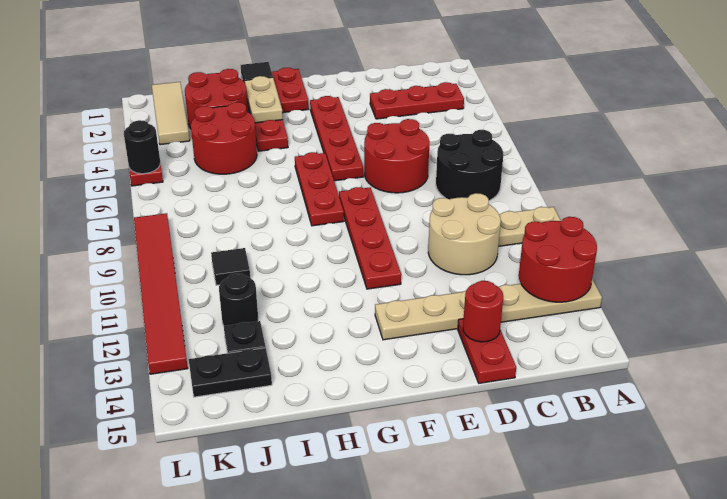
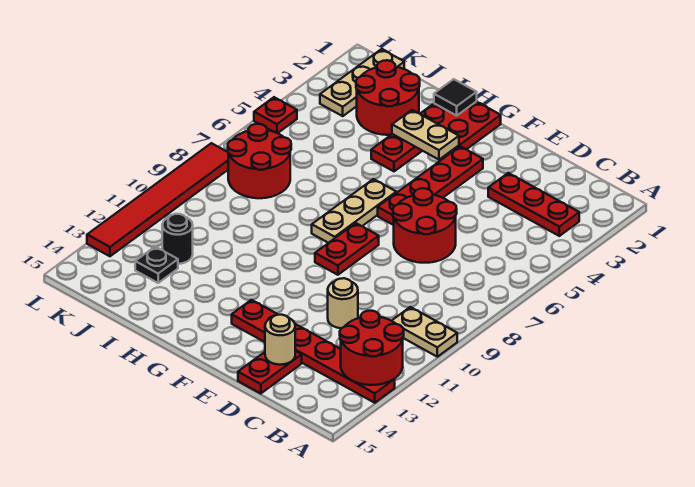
tan plate A13:F13 level 1 -> red plate A13:F13 level 1
black round brick B7:C8 level 1 -> none
tan round brick C10:D11 level 1 -> tan round brick D11 level 1
red round brick D14 level 2 -> tan round brick D14 level 2
red plate F8:F11 level 1 -> red plate F8:F9 level 1
red plate G6:G8 level 1 -> tan plate G6:G8 level 1
tan plate H2:H3 level 2 -> tan plate G3:H3 level 2
red round brick I4:J5 level 1 -> red round brick J7:K8 level 1
black tile J10 level 1 -> none
black plate J14:K14 level 1 -> none
tan tile K1:K3 level 1 -> tan plate K1:K3 level 1
black round brick L5 level 2 -> none

